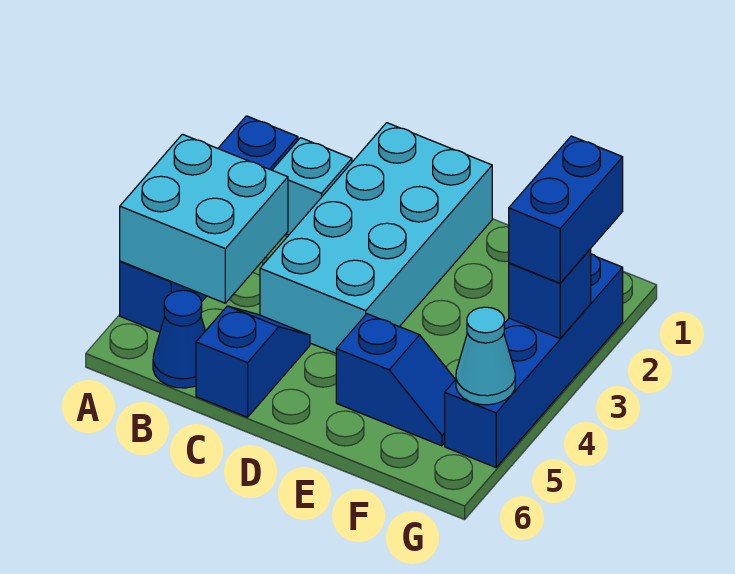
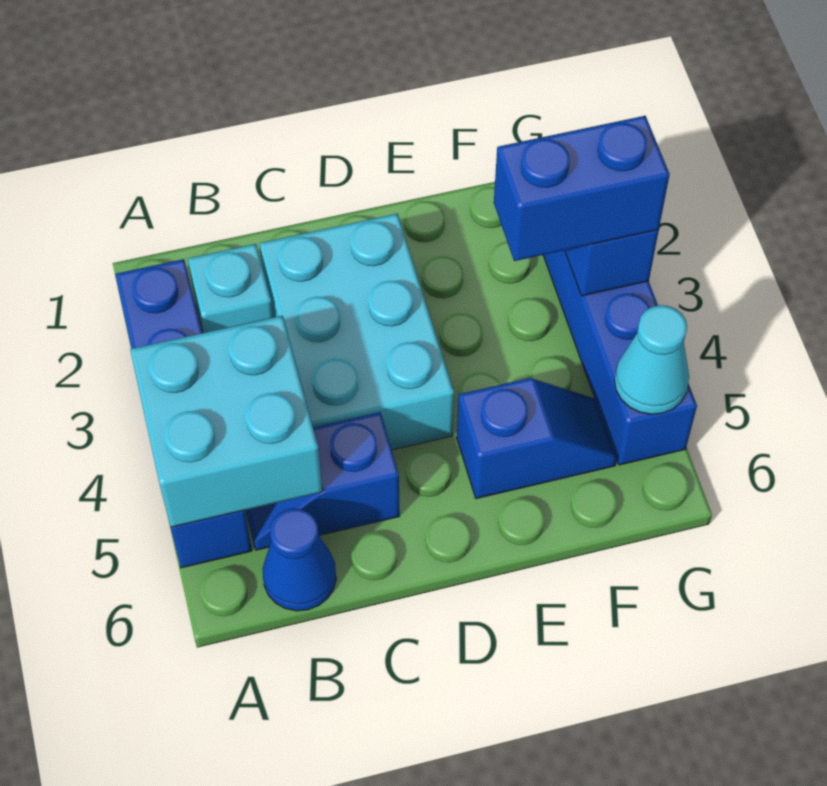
cyan brick C1:D4 level 1 -> cyan brick C2:D4 level 1
blue slope C5:C6 level 1 top 6 -> blue slope B5:C5 level 1 top C
blue brick G2:G3 level 3 -> blue brick F3:G3 level 3

